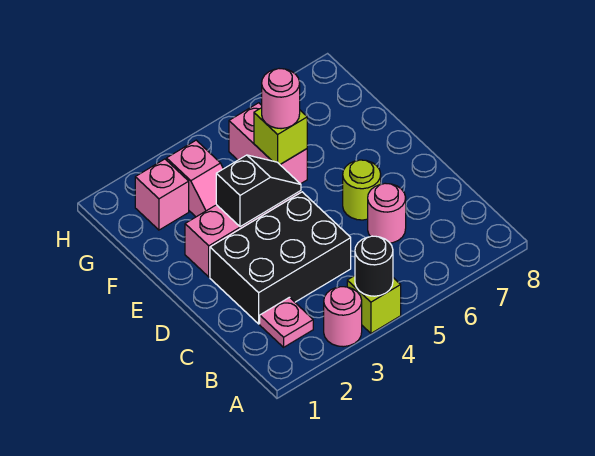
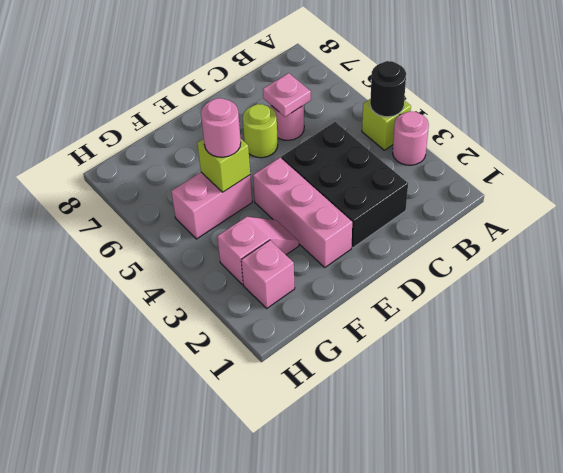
pink plate B2 level 1 -> pink plate C6 level 2
black slope E3:E4 level 2 top 3 -> none

